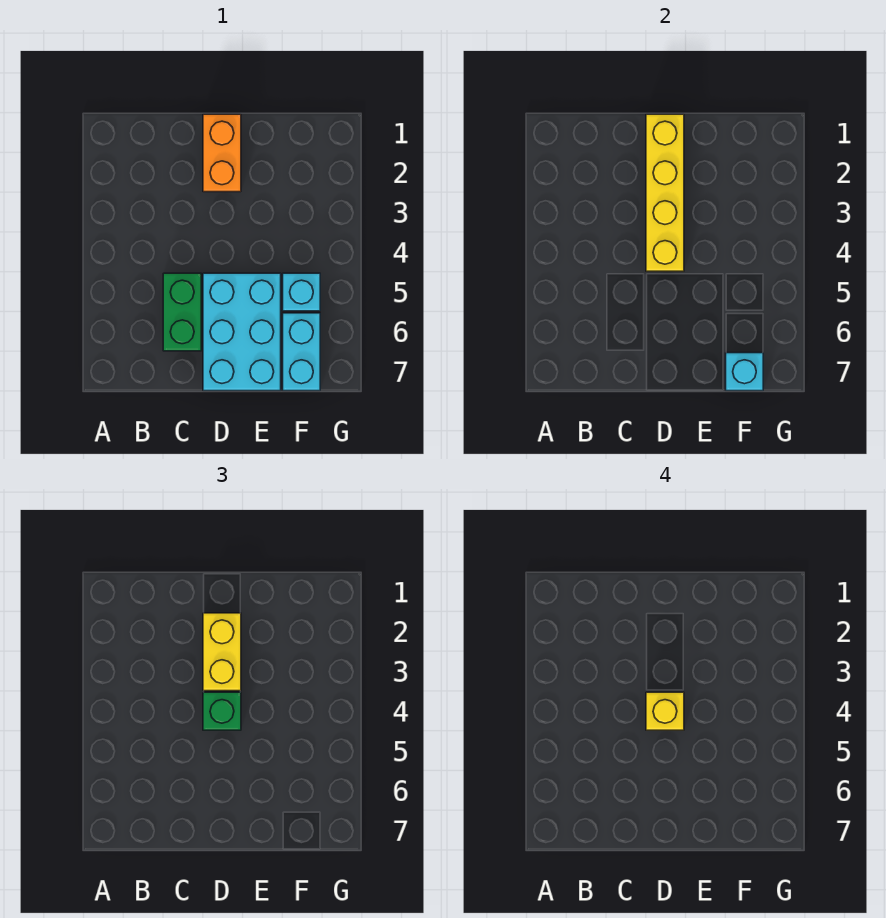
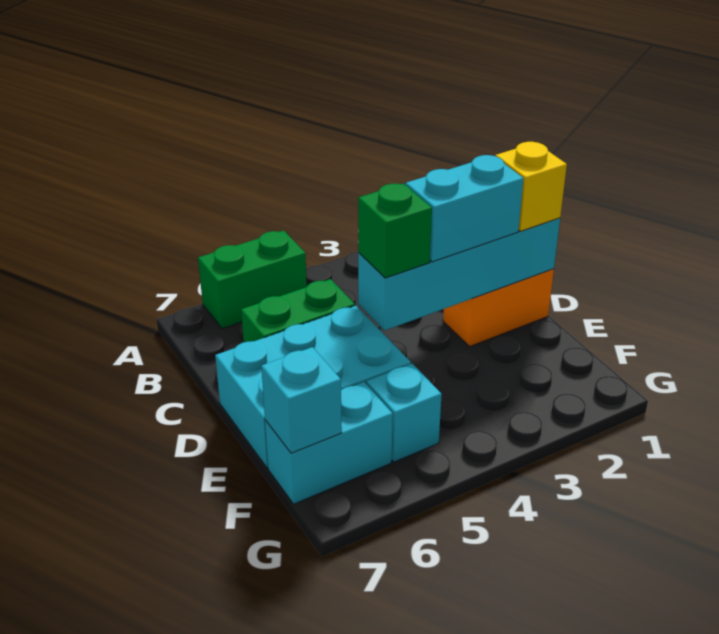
none -> green brick A5:A6 level 1
yellow brick D1:D4 level 2 -> cyan brick D1:D4 level 2
yellow brick D2:D3 level 3 -> cyan brick D2:D3 level 3
yellow brick D4 level 4 -> yellow brick D1 level 3

